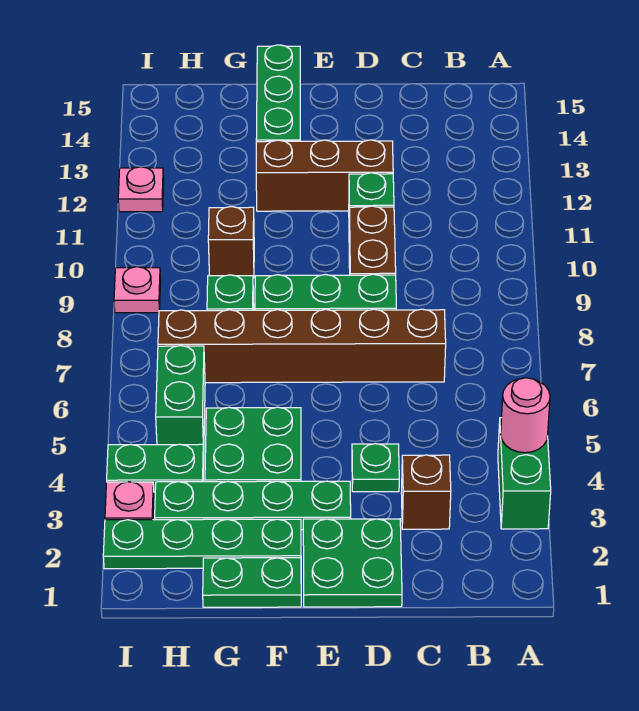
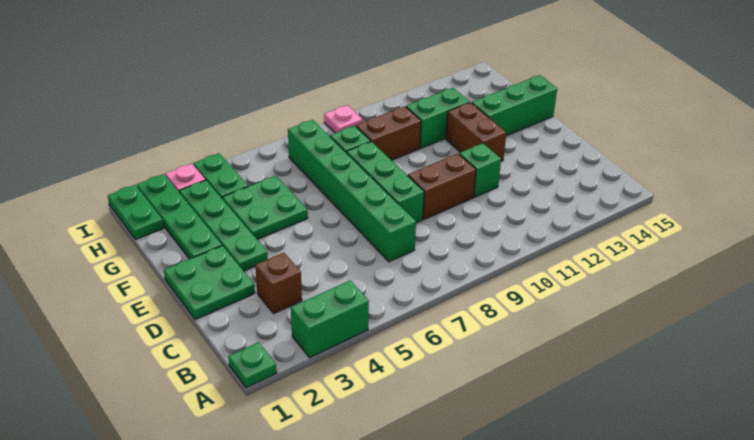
pink round brick A4 level 2 -> none
brown brick C7:H7 level 1 -> green brick C7:H7 level 1
green plate D4 level 1 -> green plate A1 level 1
brown brick D12:F12 level 1 -> brown brick E12:F12 level 1
green plate F1:G1 level 1 -> green plate H1:I1 level 1
brown brick G10 level 1 -> brown brick G9:G10 level 1
green brick H5:H6 level 1 -> green brick G11:G12 level 1
pink plate I12 level 1 -> none

